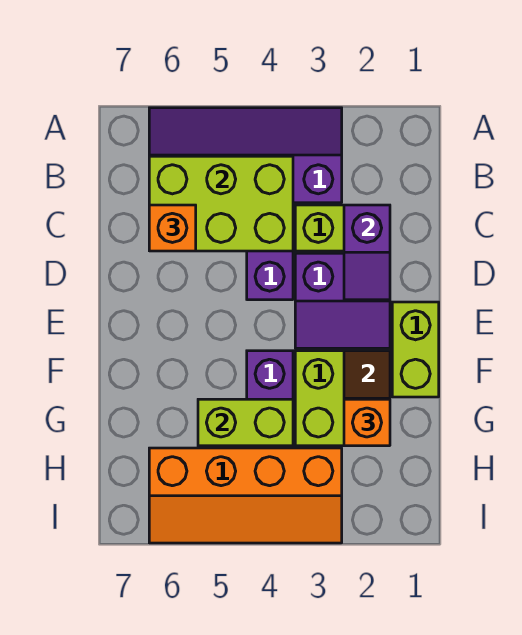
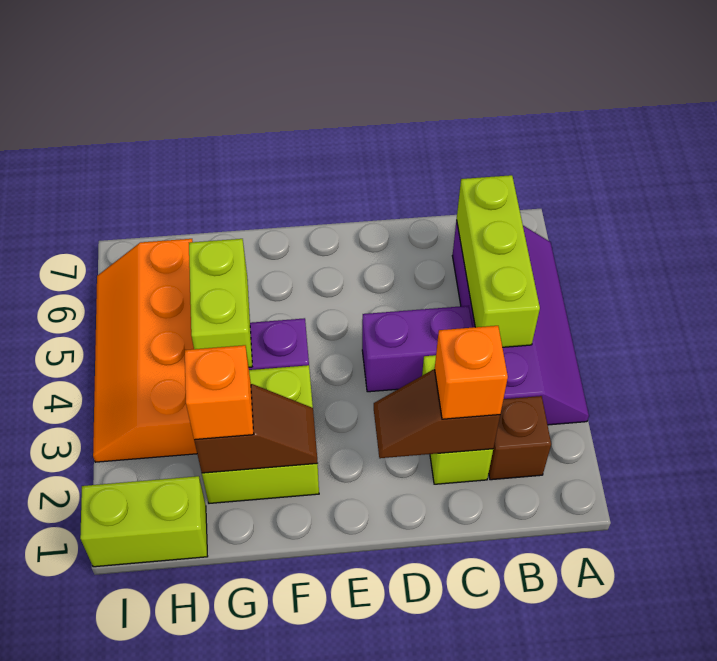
none -> brown brick B2 level 1
lime brick B4:C6 level 2 -> lime brick B4:B6 level 2
purple slope C2:D2 level 2 top C -> brown slope C2:D2 level 2 top C
orange brick C6 level 3 -> orange brick C2 level 3
purple slope D2:E3 level 1 top D -> none
lime brick E1:F1 level 1 -> lime brick H1:I1 level 1

